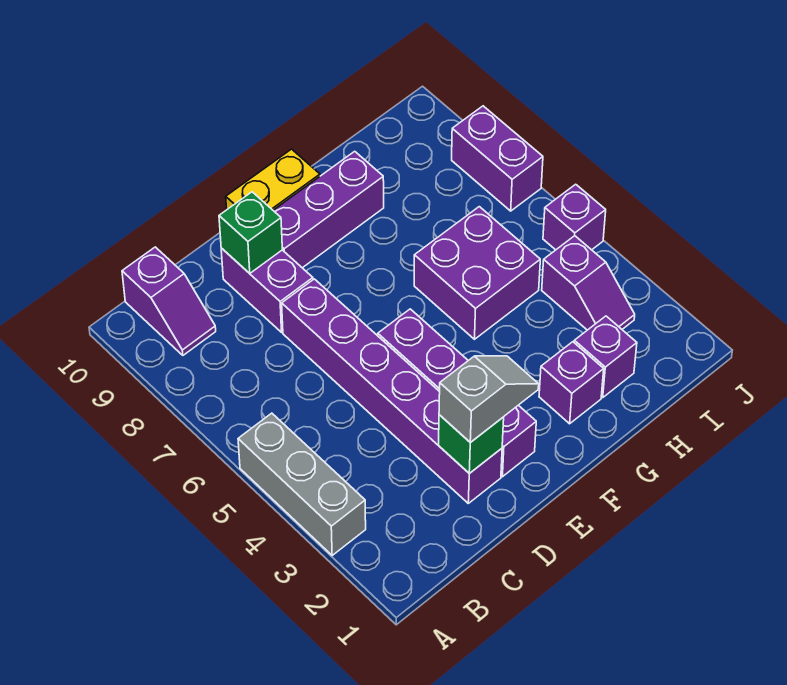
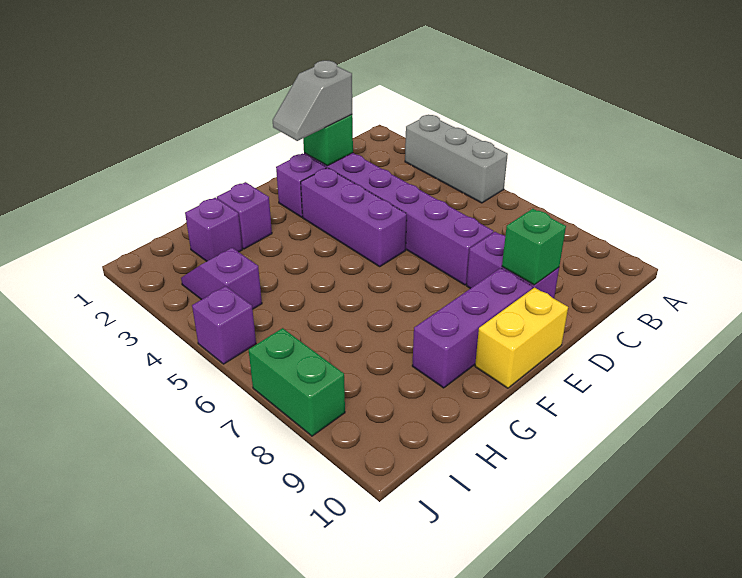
purple slope B9:B10 level 1 top 10 -> none
purple brick G5:H6 level 1 -> none
purple brick J7:J8 level 1 -> green brick J7:J8 level 1

